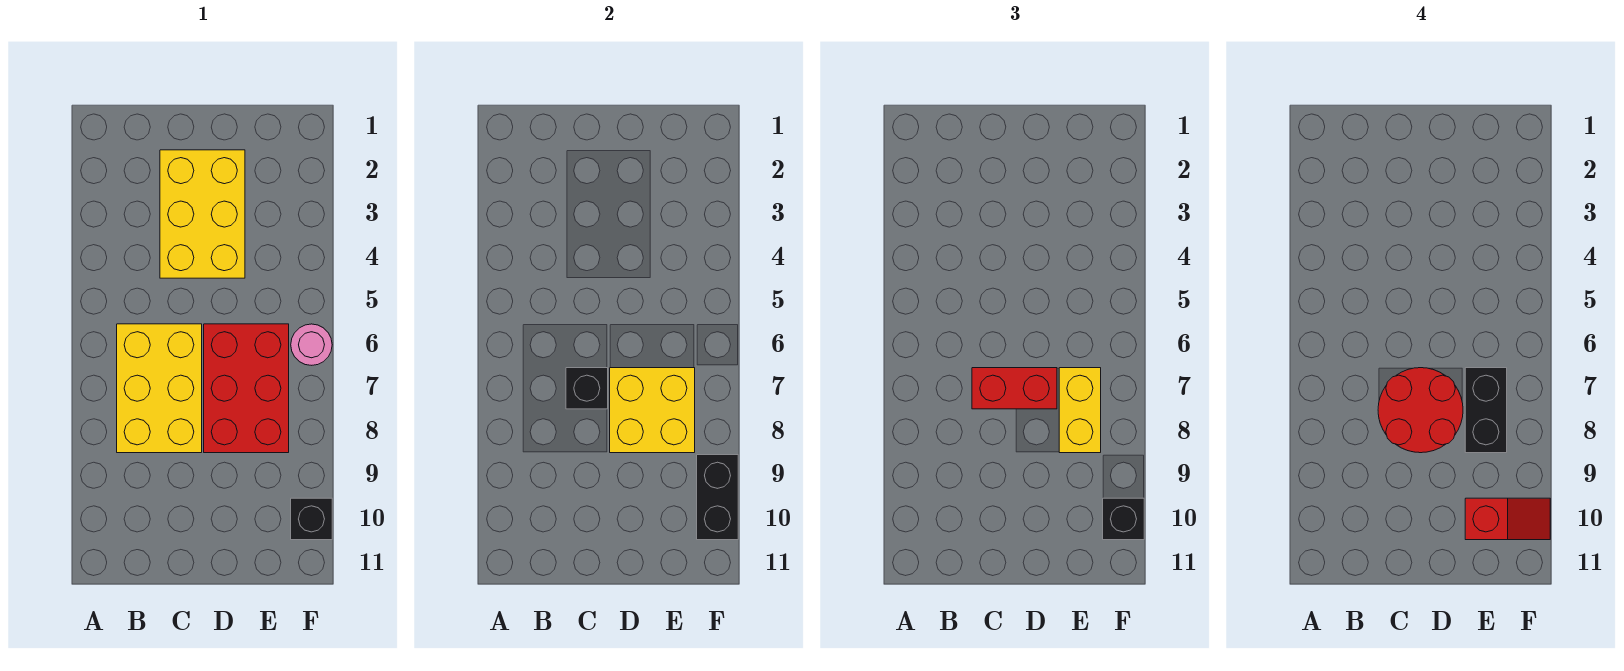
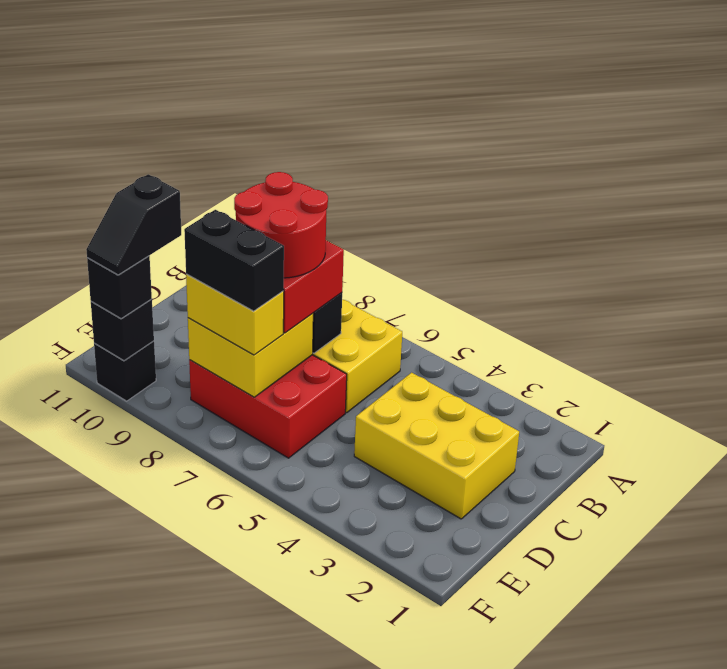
red slope E10:F10 level 4 top E -> black slope E10:F10 level 4 top E
pink round brick F6 level 1 -> none
black brick F9:F10 level 2 -> black brick F10 level 2

